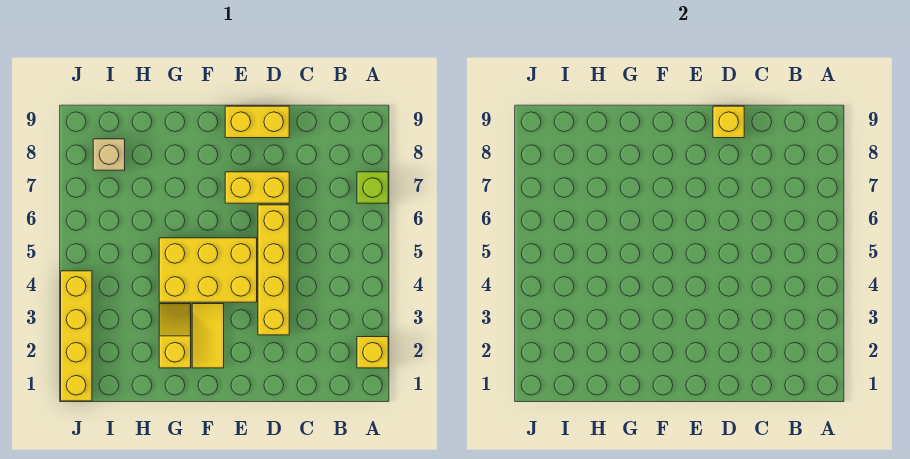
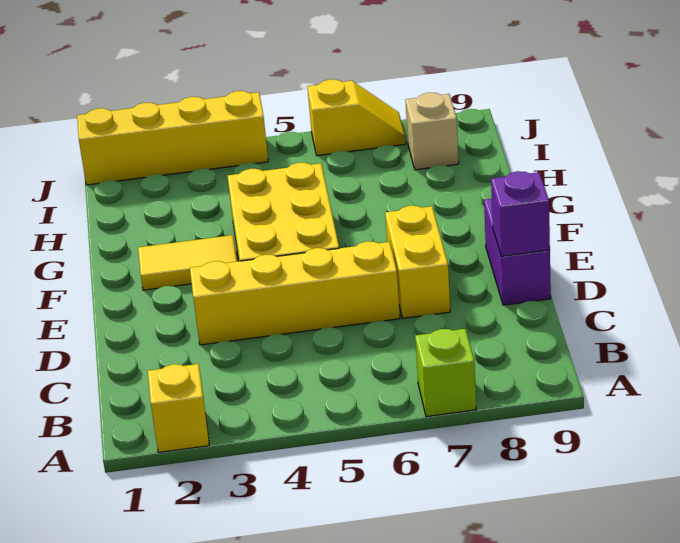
yellow brick D9:E9 level 1 -> purple brick D9:E9 level 1
yellow brick D9 level 2 -> purple brick D9 level 2
yellow slope G2:G3 level 1 top 2 -> yellow slope J6:J7 level 1 top 6

